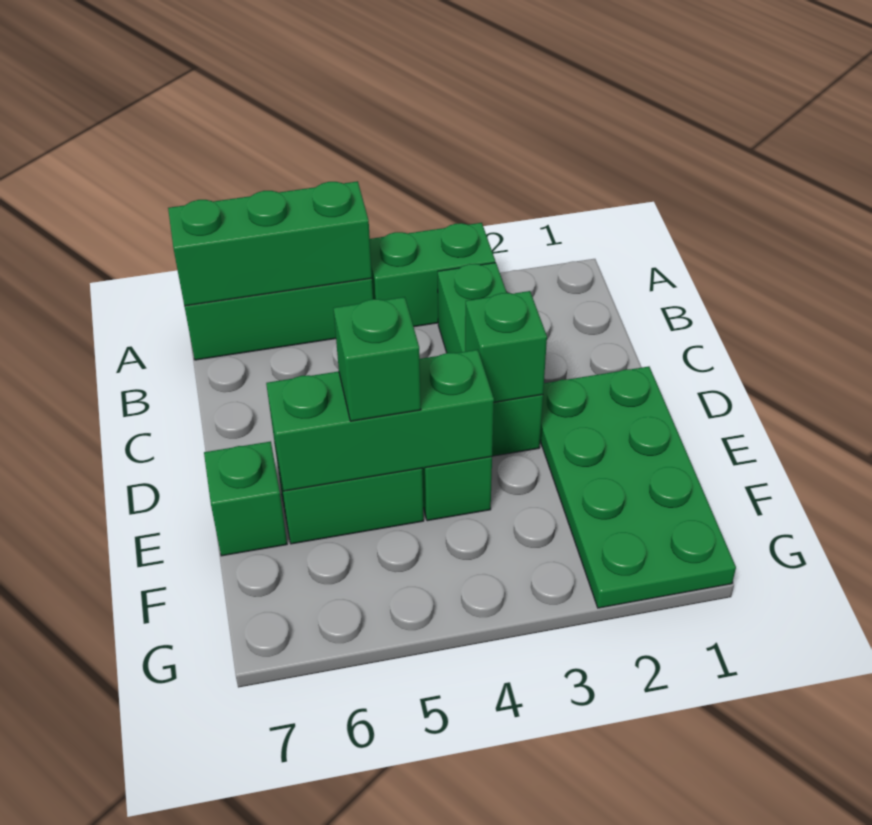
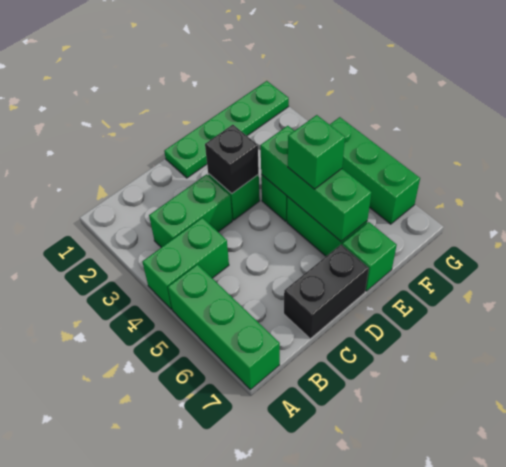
green brick A3:A4 level 1 -> green brick A4:B4 level 1
green brick A5:A7 level 2 -> green brick G4:G6 level 1
none -> black brick C7:D7 level 1
green plate D1:G2 level 1 -> green plate D1:G1 level 1
green brick D3 level 2 -> black brick D3 level 2

